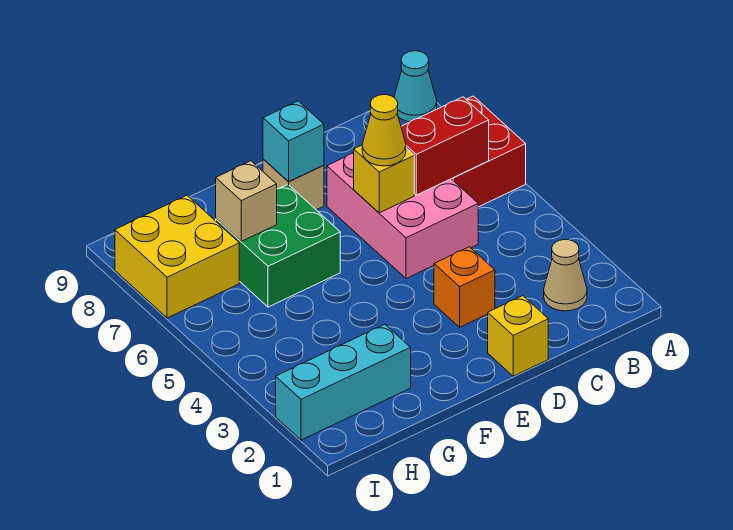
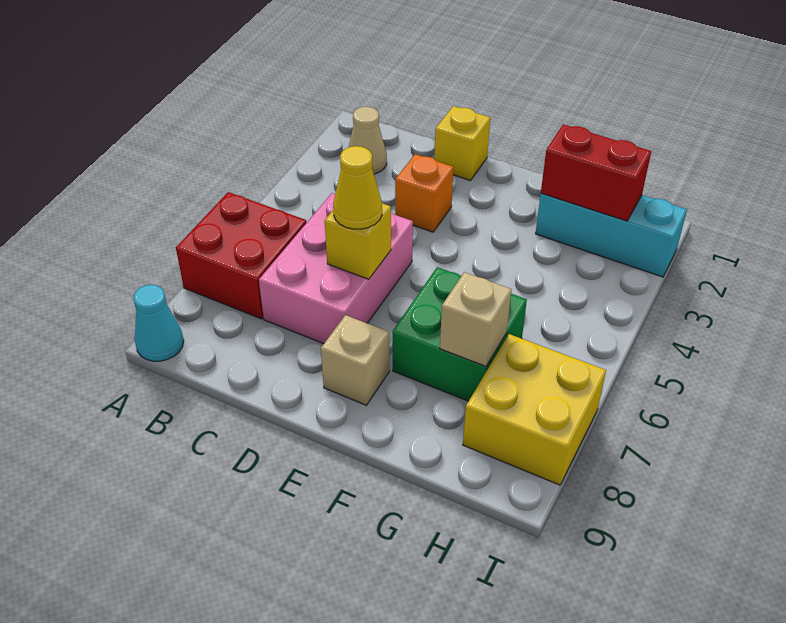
red brick B6:C6 level 2 -> red brick G2:H2 level 2
cyan brick E8 level 2 -> none

